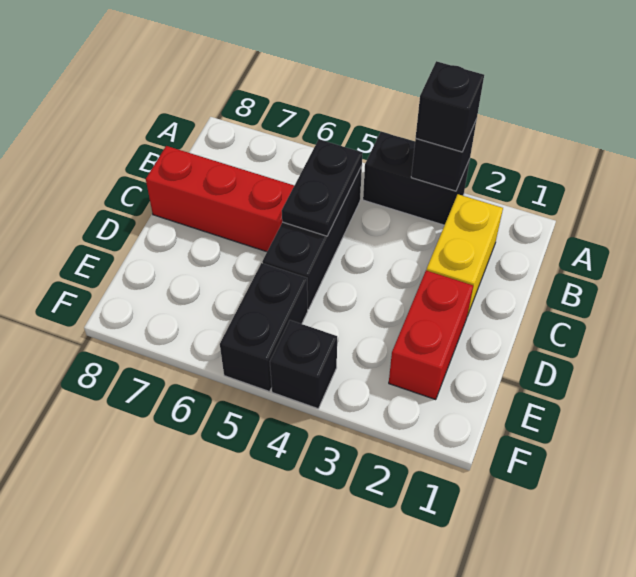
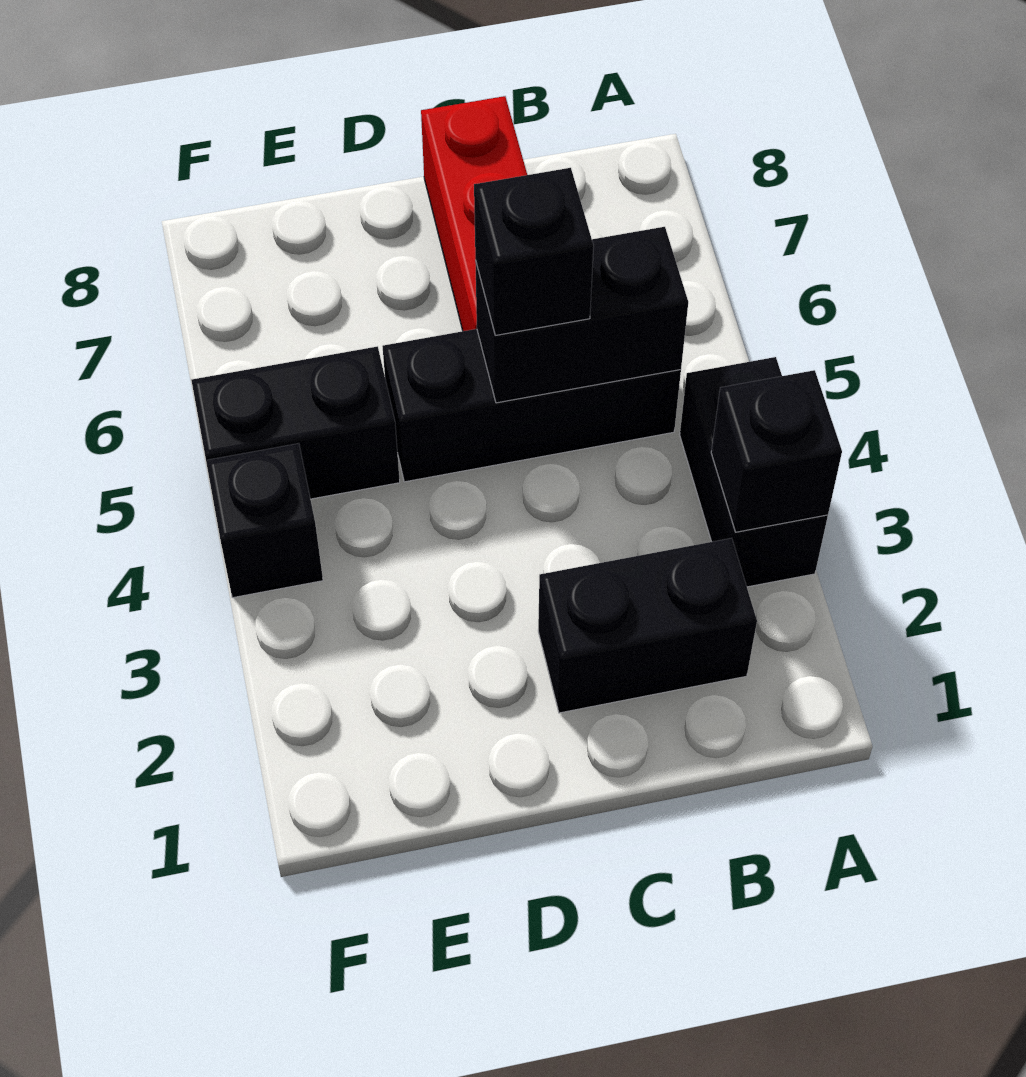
black brick A3 level 3 -> black brick C5 level 3
yellow brick B2:C2 level 1 -> black brick B2:C2 level 1
black plate B5:C5 level 2 -> black brick B5:C5 level 2
red brick D2:E2 level 1 -> none

